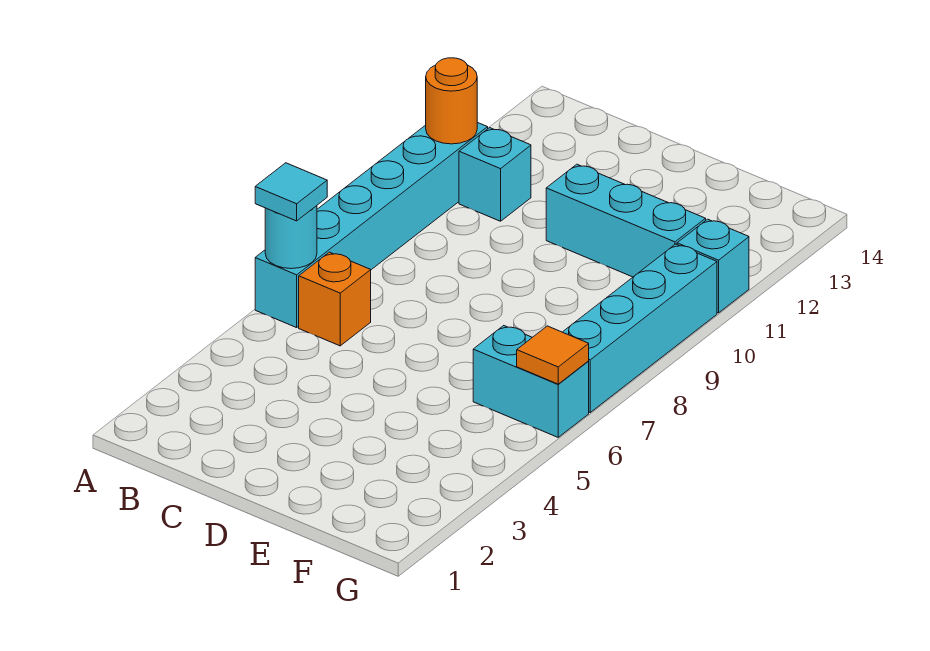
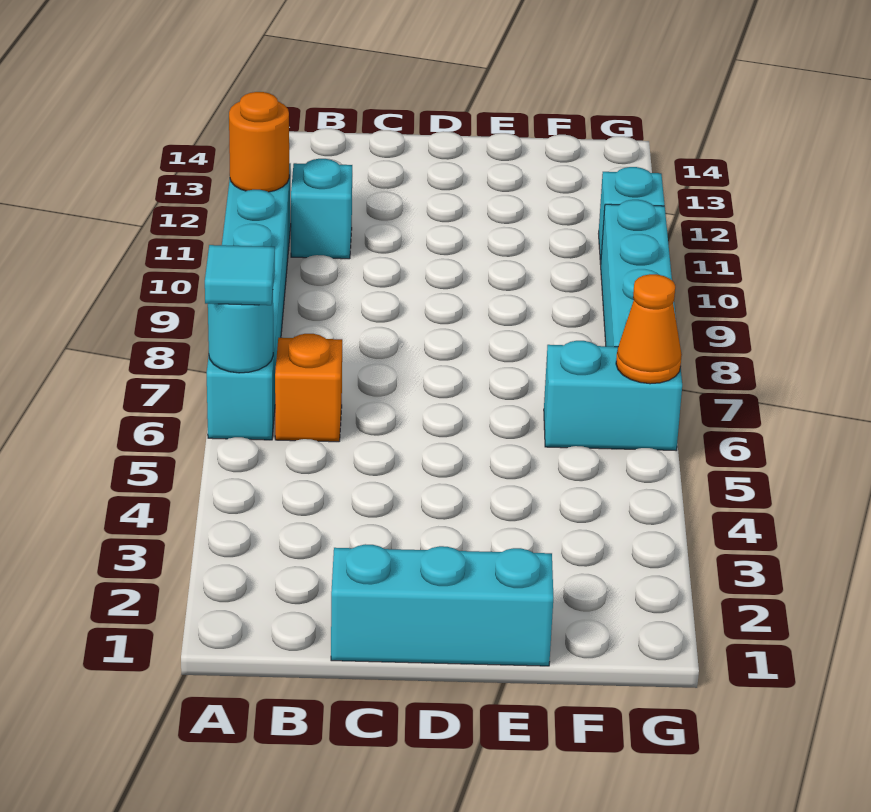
cyan brick D11:F11 level 1 -> cyan brick C1:E1 level 1
orange tile G6 level 2 -> orange cone G6 level 2

